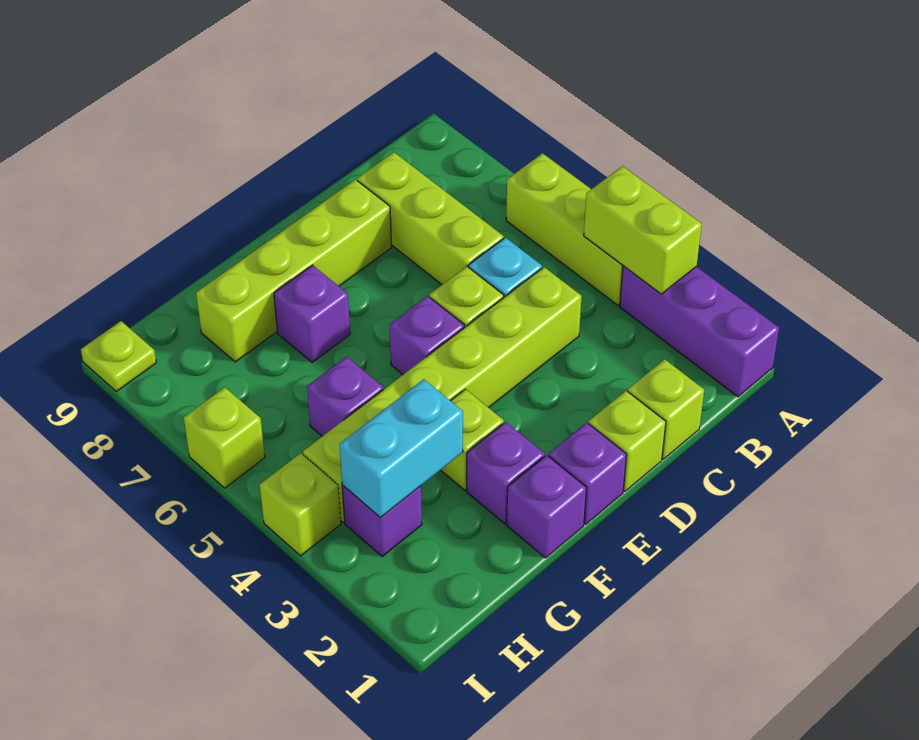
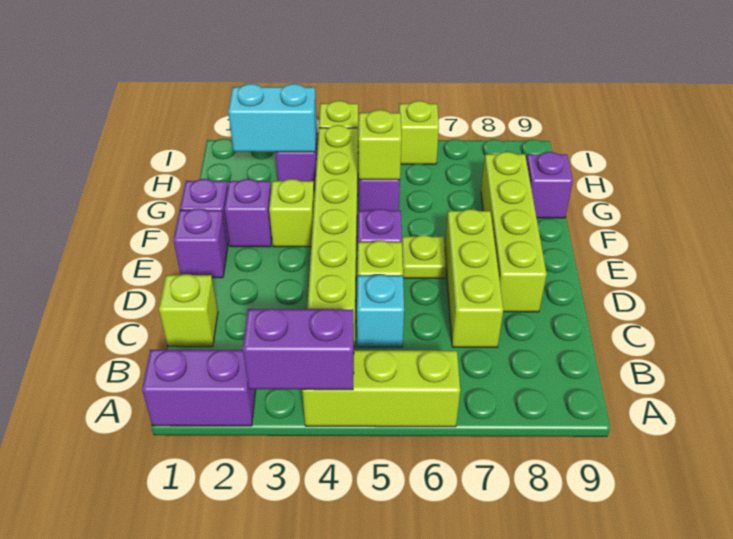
purple brick A1:A3 level 1 -> purple brick A1:A2 level 1
lime brick A3:A4 level 2 -> purple brick A3:A4 level 2
lime brick C6:C8 level 1 -> lime brick C7:E7 level 1
lime brick D1 level 1 -> lime brick G5 level 2
purple brick F7 level 1 -> purple brick G9 level 1
cyan brick G3:H3 level 2 -> cyan brick H2:H3 level 2
lime plate I9 level 1 -> lime plate E6 level 1

